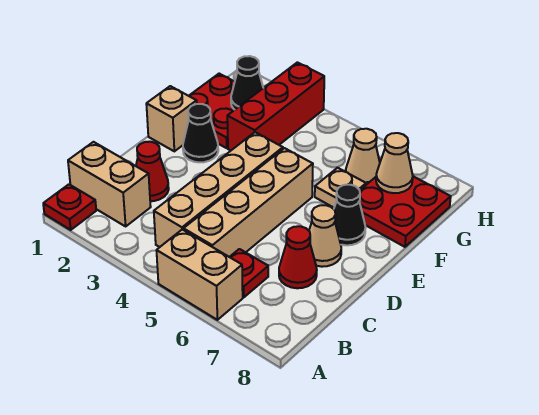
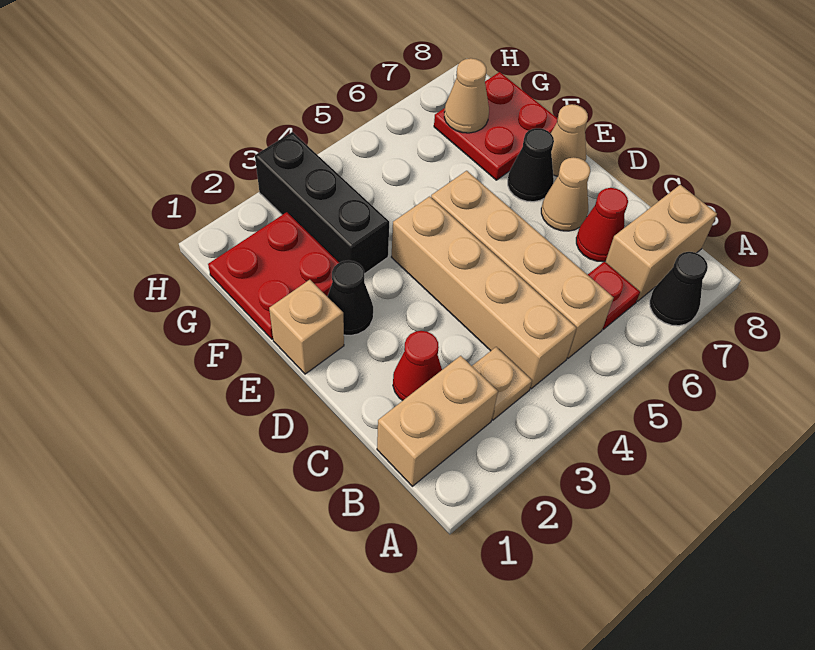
red plate A1 level 1 -> none
tan brick A5:A6 level 1 -> tan brick B7:B8 level 1
red brick F3:H3 level 1 -> black brick F3:H3 level 1
tan plate F6 level 1 -> tan plate B3 level 1
black cone G2 level 2 -> black cone A7 level 1
tan cone G6 level 1 -> tan cone E8 level 1

